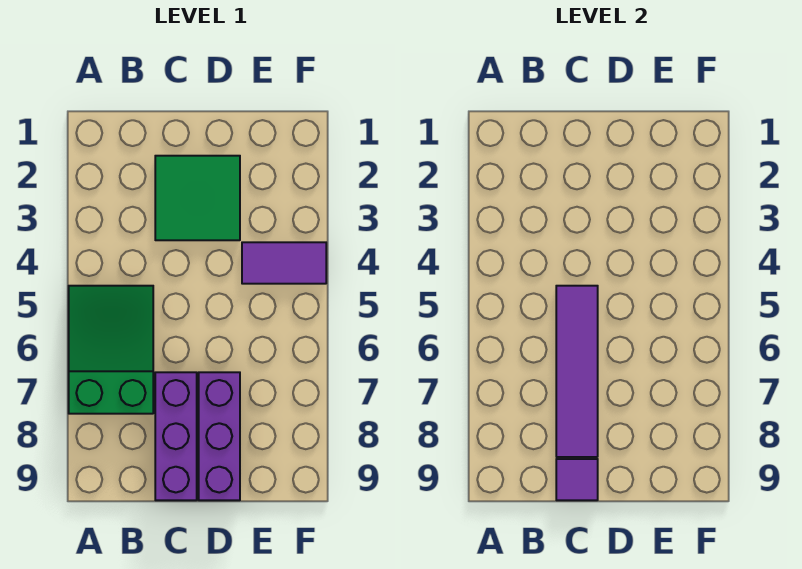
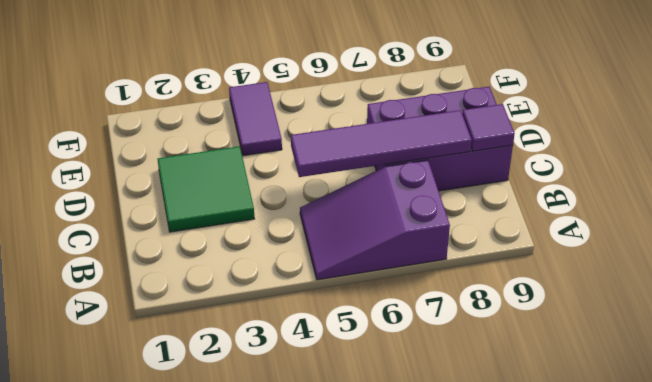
green slope A5:B7 level 1 top 7 -> purple slope A5:B7 level 1 top 7

